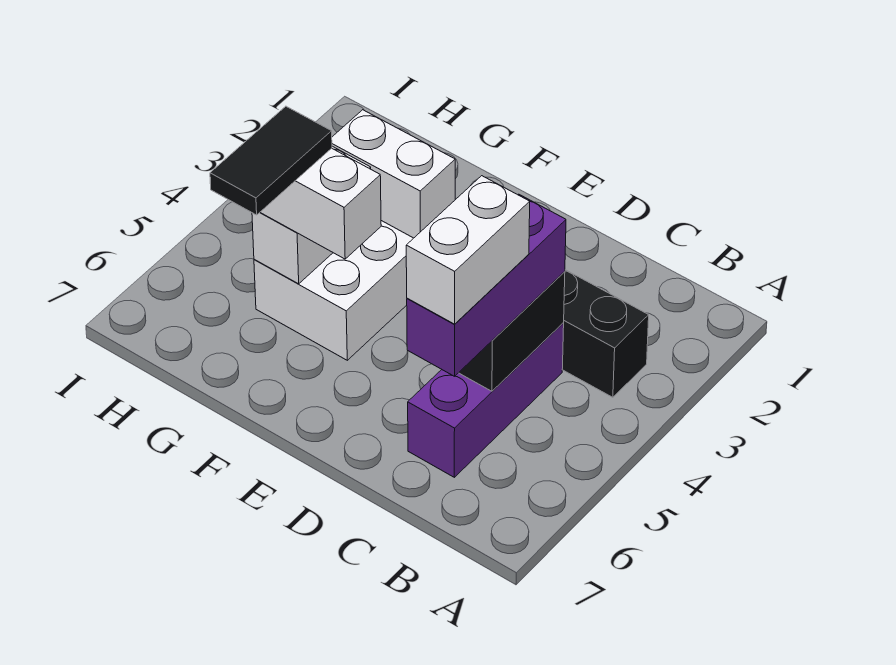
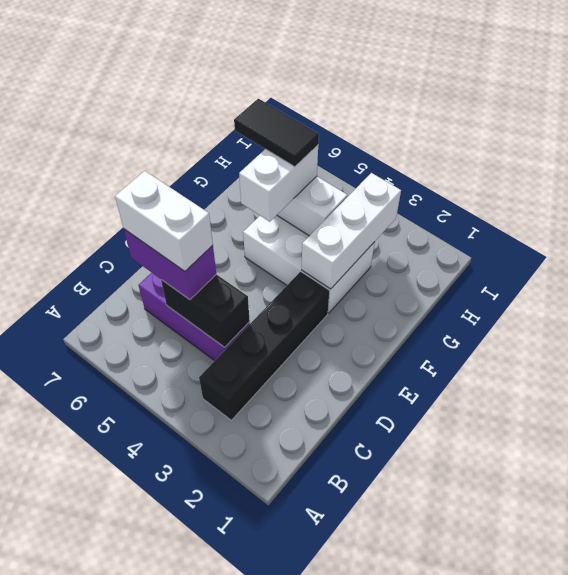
purple brick C4:C6 level 3 -> purple brick C5:C6 level 3
white brick F3:G3 level 2 -> white brick F3:H3 level 2

